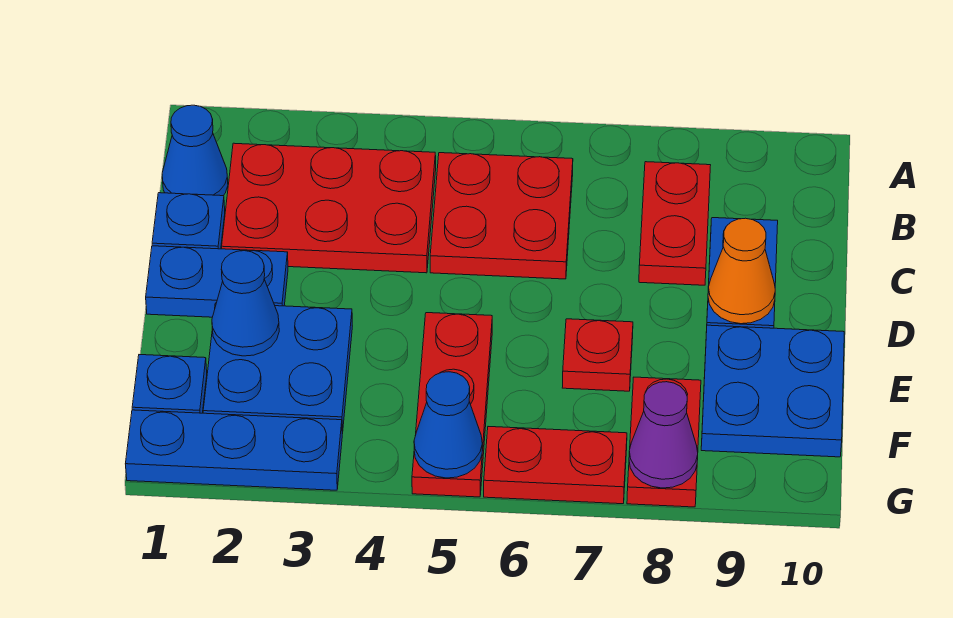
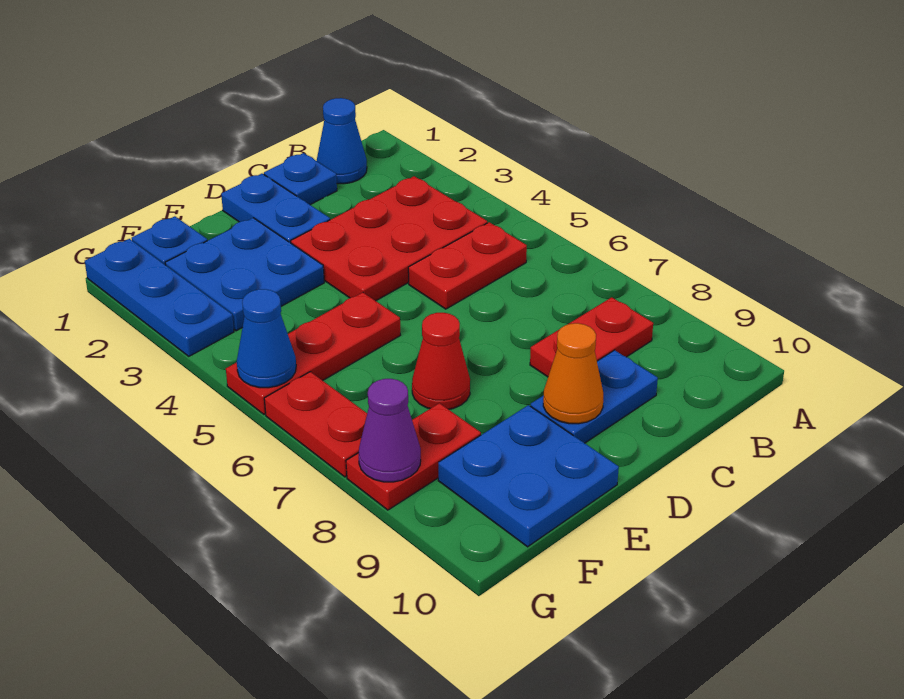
red plate B2:C4 level 1 -> red plate B3:D4 level 1
red plate B5:C6 level 1 -> red plate B5:C5 level 1
blue cone E2 level 2 -> none
red plate E7 level 1 -> red cone E7 level 1

